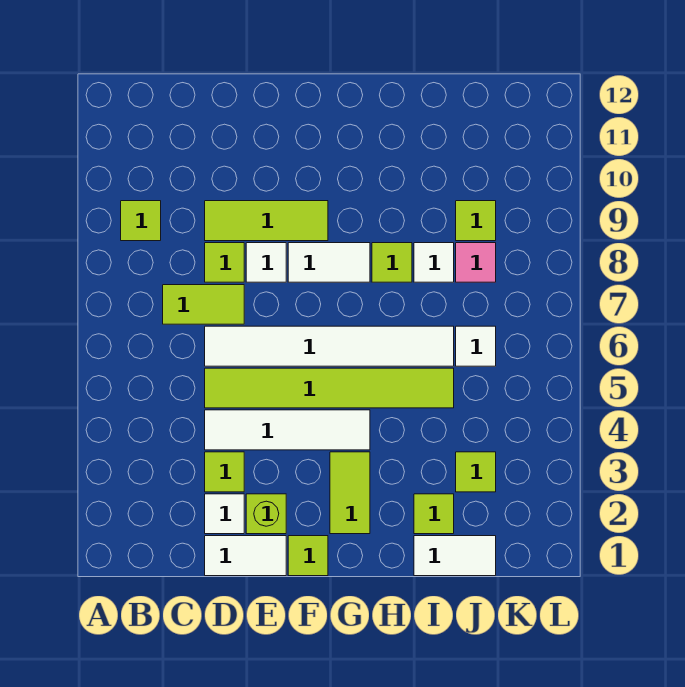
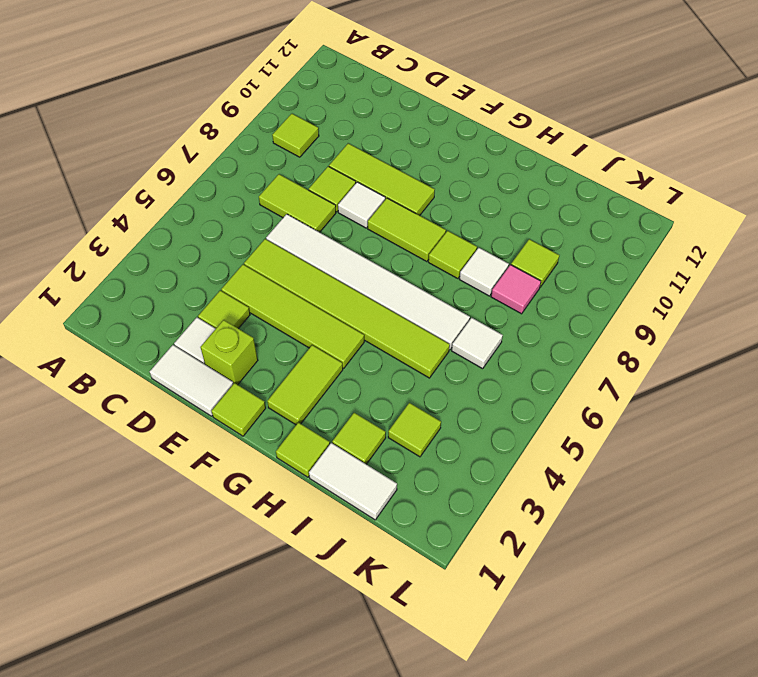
white tile D4:G4 level 1 -> lime tile D4:G4 level 1
white tile F8:G8 level 1 -> lime tile F8:G8 level 1
none -> lime tile H1 level 1

